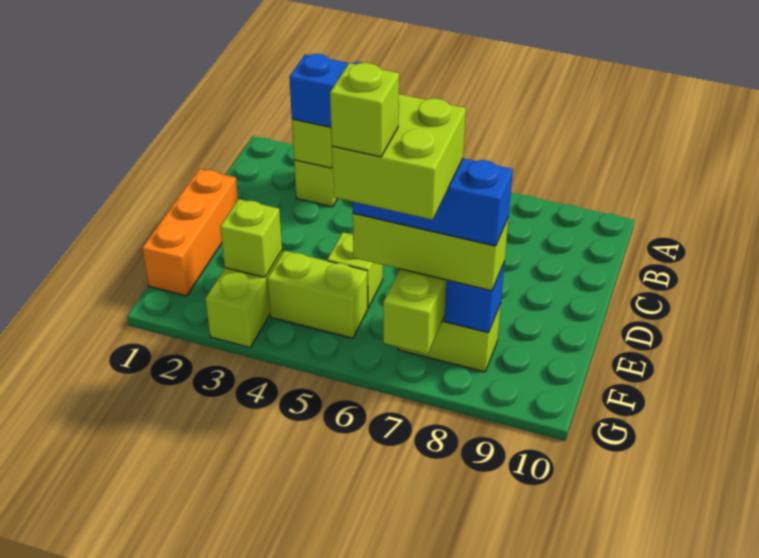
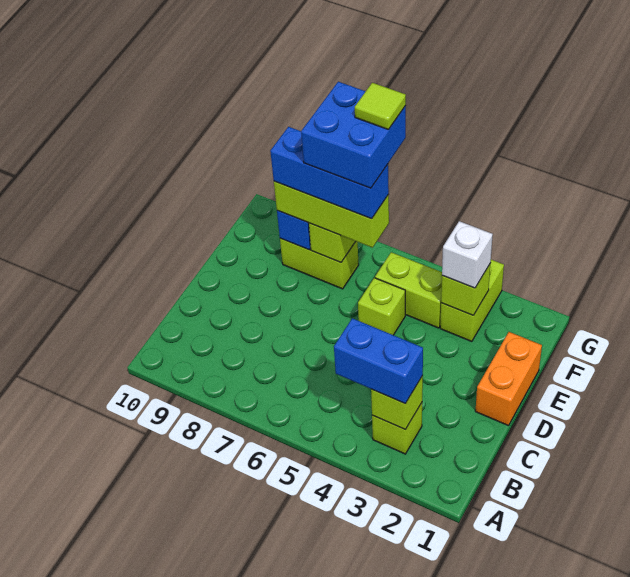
orange brick D1:F1 level 1 -> orange brick D1:E1 level 1
none -> white brick F3 level 3
lime brick F6:G7 level 5 -> blue brick F6:G7 level 5
lime brick G6 level 6 -> lime tile G6 level 6

